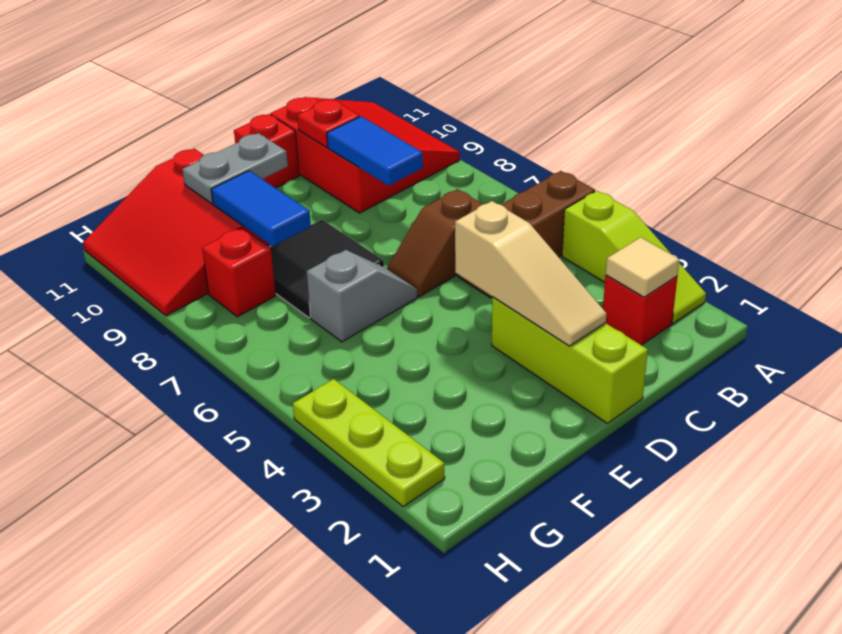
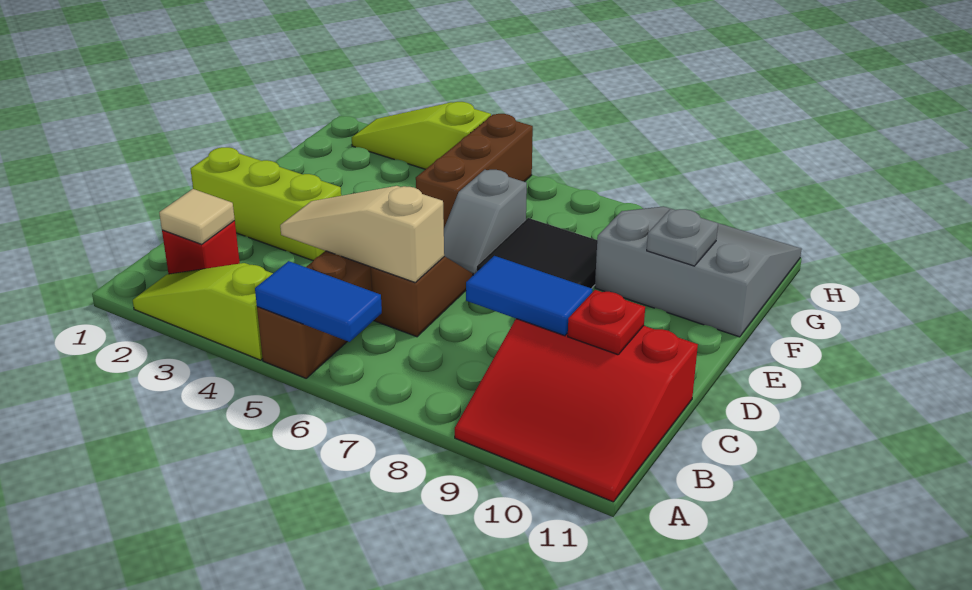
tan slope D2:D4 level 2 top 4 -> tan slope C4:C6 level 2 top 6
red brick D11 level 1 -> none
grey plate E10:F10 level 2 -> grey plate F10 level 2
none -> brown brick F5:H5 level 1
blue tile F8:F9 level 2 -> blue tile A5:A6 level 2
red slope F9:H11 level 1 top F -> grey slope F9:H11 level 1 top F
red brick G8 level 1 -> none
lime plate H2:H4 level 1 -> lime slope H2:H4 level 1 top 4

